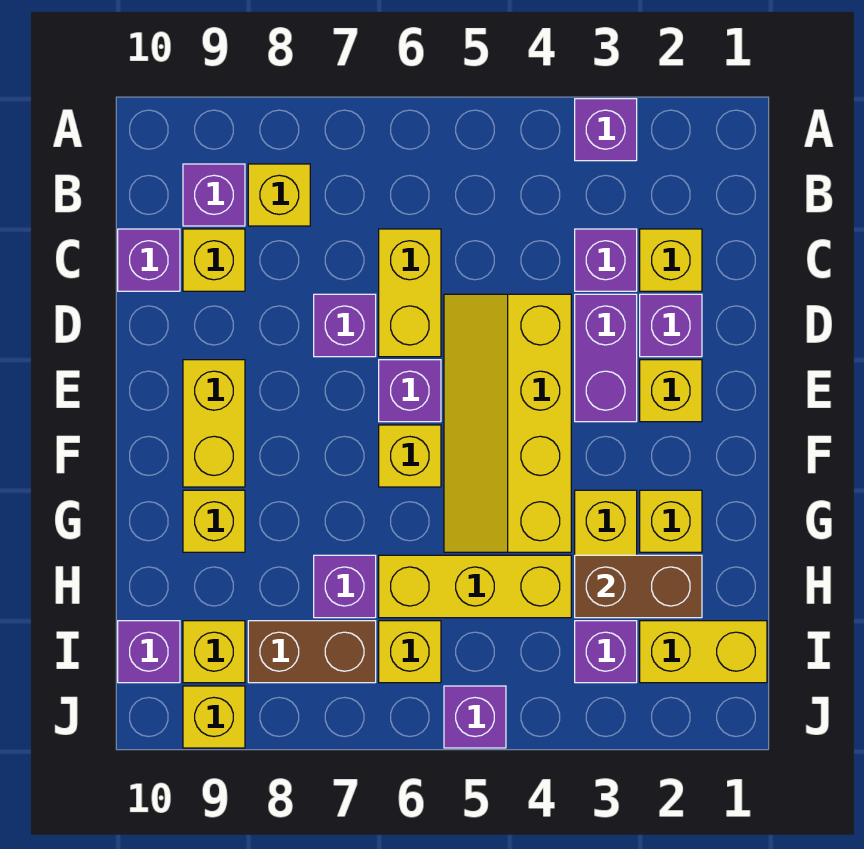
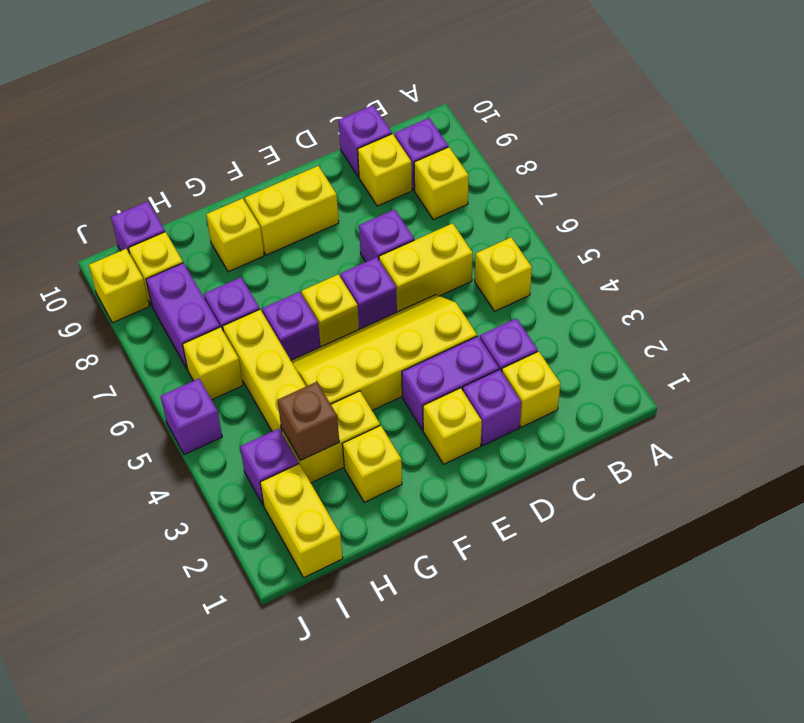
purple brick A3 level 1 -> purple brick G6 level 1
none -> yellow brick B5 level 1
brown brick H2:H3 level 2 -> brown brick H3 level 2
brown brick I7:I8 level 1 -> purple brick I7:I8 level 1

